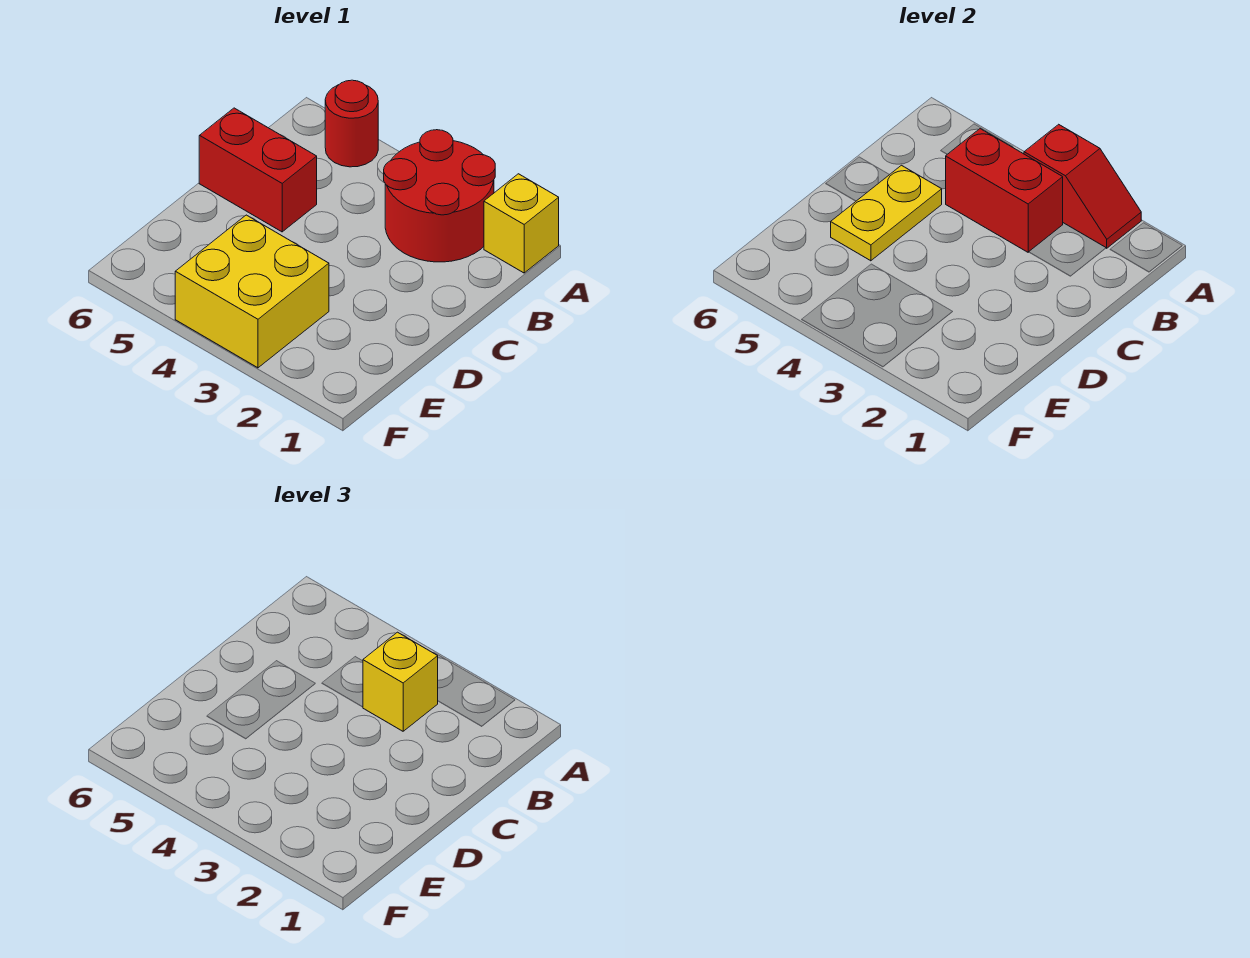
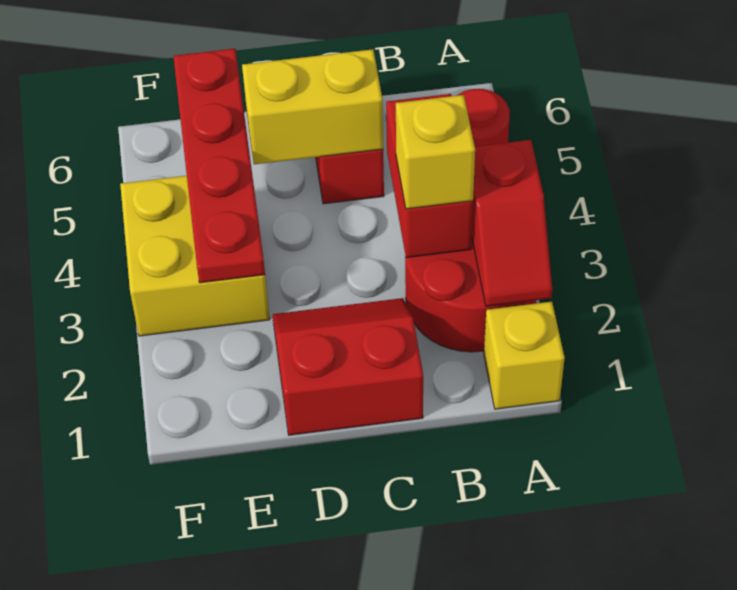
none -> red slope C1:D2 level 1 top 1
yellow plate C5:D5 level 2 -> yellow brick C5:D5 level 2
none -> red plate E3:E6 level 2

